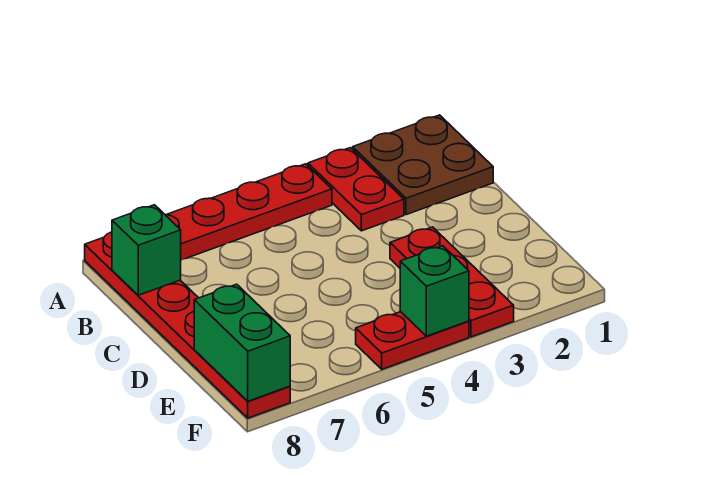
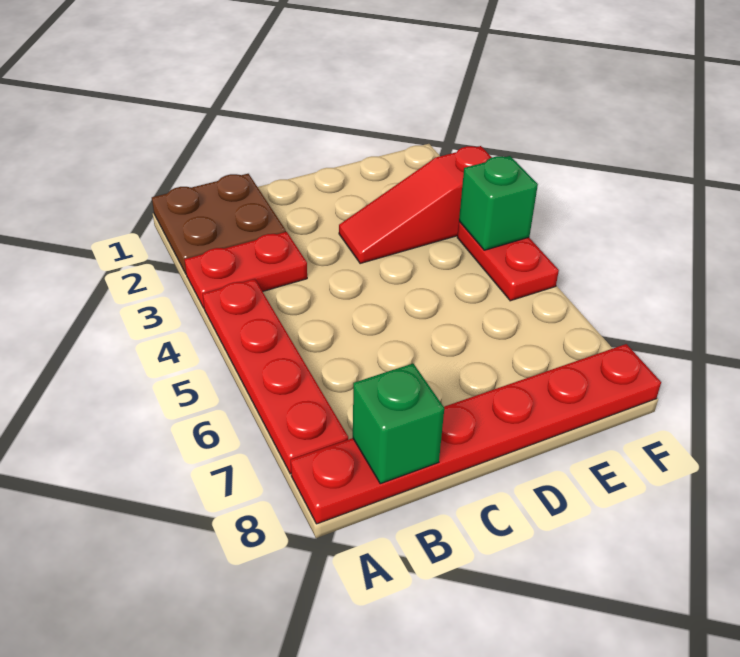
red plate D3:F3 level 1 -> red slope D3:F3 level 1 top F
green brick E8:F8 level 2 -> none

